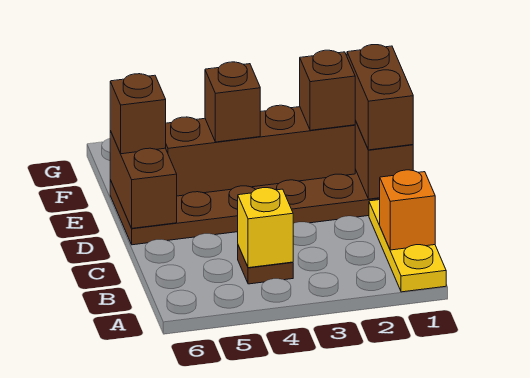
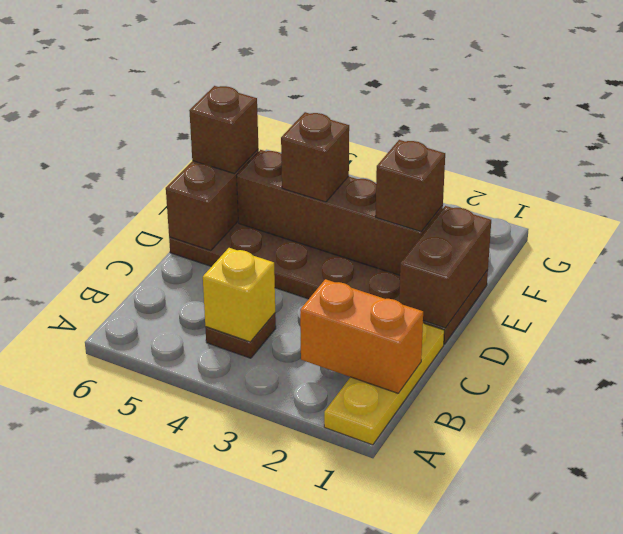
orange brick B1 level 2 -> orange brick B1:B2 level 2
brown brick D1:E1 level 3 -> none

